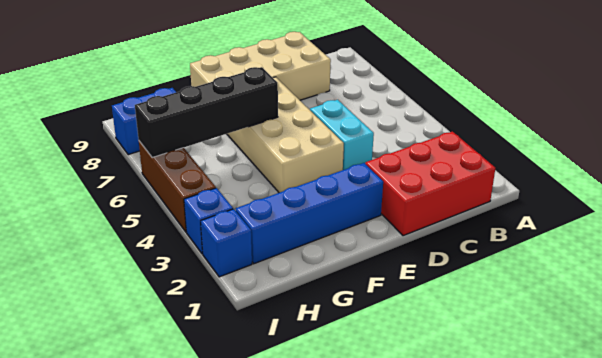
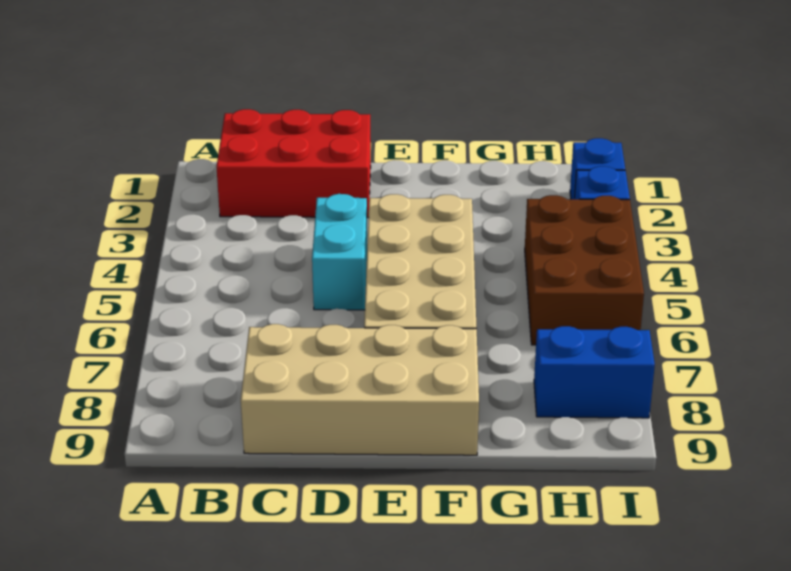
blue brick E2:H2 level 1 -> none
black brick F6:I6 level 2 -> none
brown brick I4:I6 level 1 -> brown brick H4:I6 level 1

